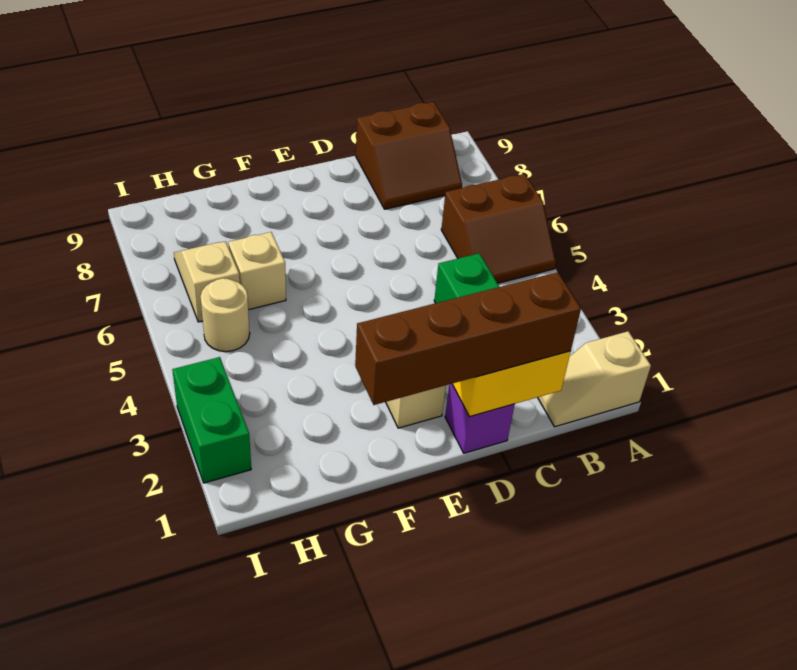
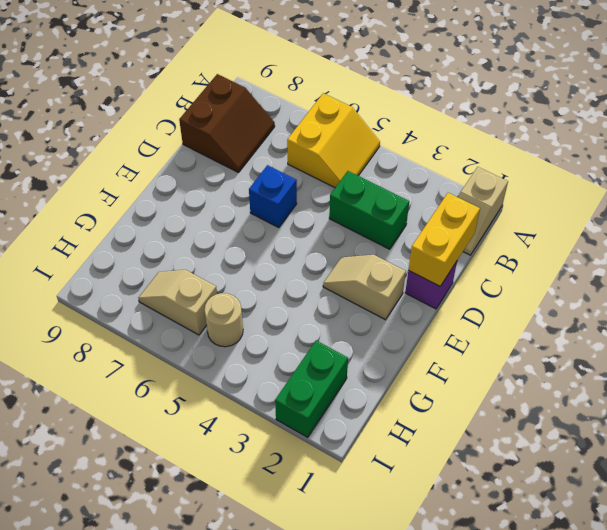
brown slope A5:B6 level 1 top 6 -> yellow slope A5:B6 level 1 top 6
brown brick C1:F1 level 3 -> none
none -> blue brick D6 level 1
tan brick G6 level 1 -> none
green brick I2:I3 level 1 -> green brick H2:I2 level 1

